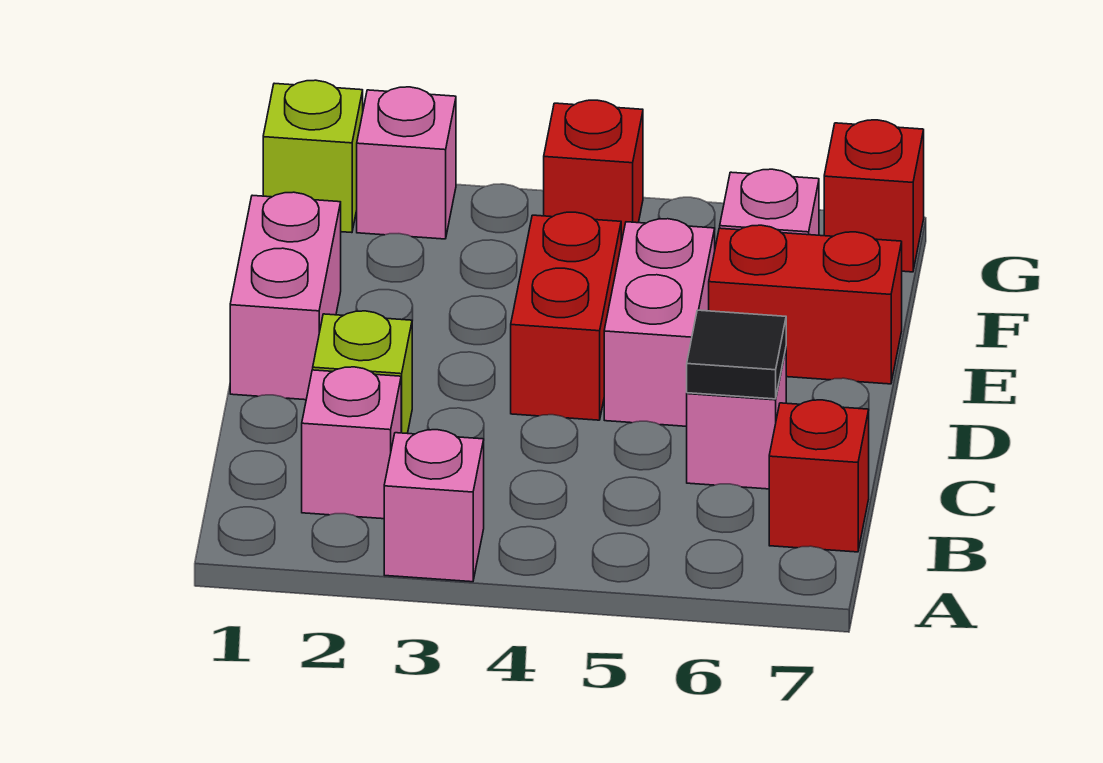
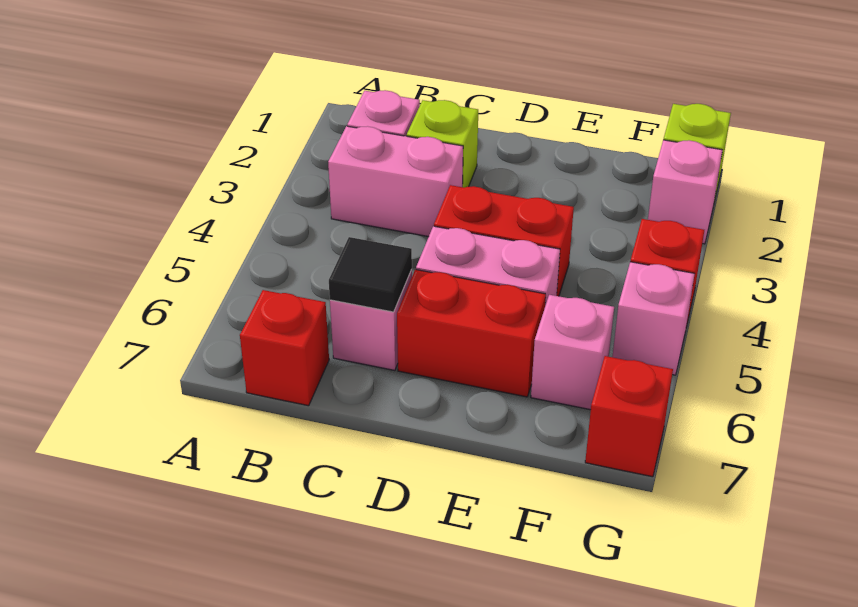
pink brick A3 level 1 -> pink brick G5 level 1
pink brick D1:E1 level 1 -> pink brick B3:C3 level 1
red brick E6:E7 level 1 -> red brick D6:E6 level 1

